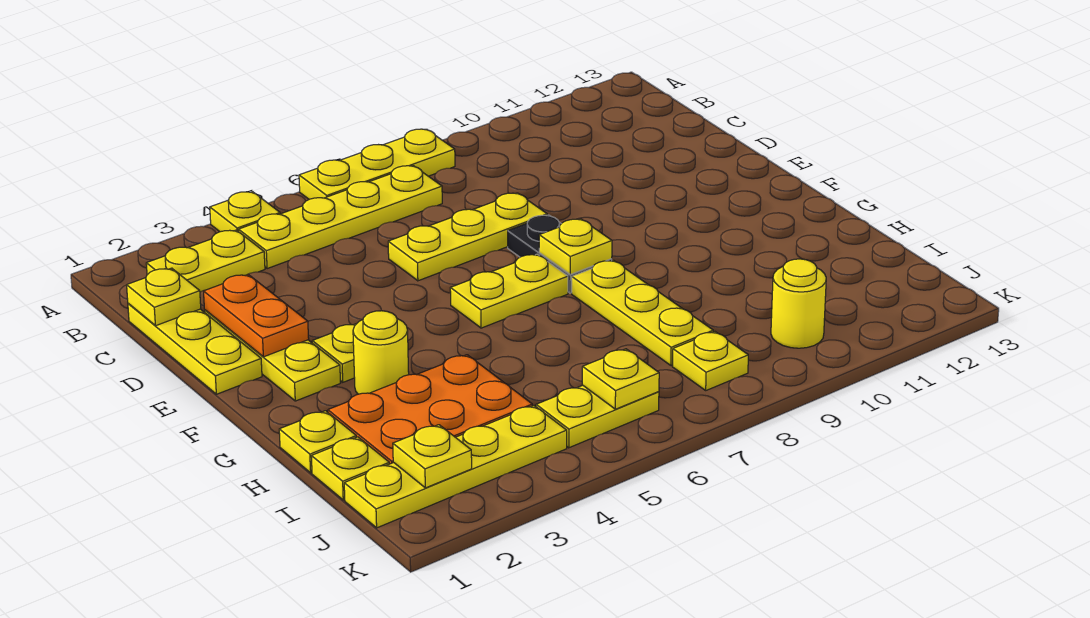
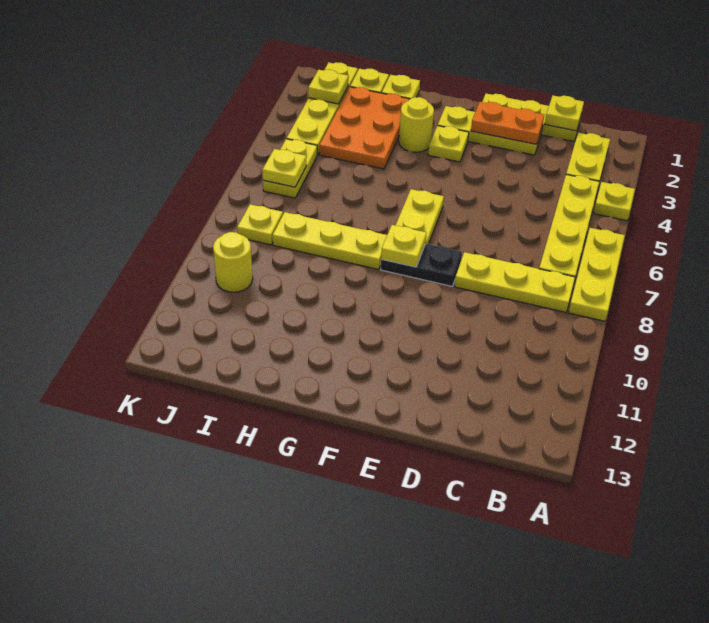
yellow plate D6:D8 level 1 -> yellow plate B8:D8 level 1

